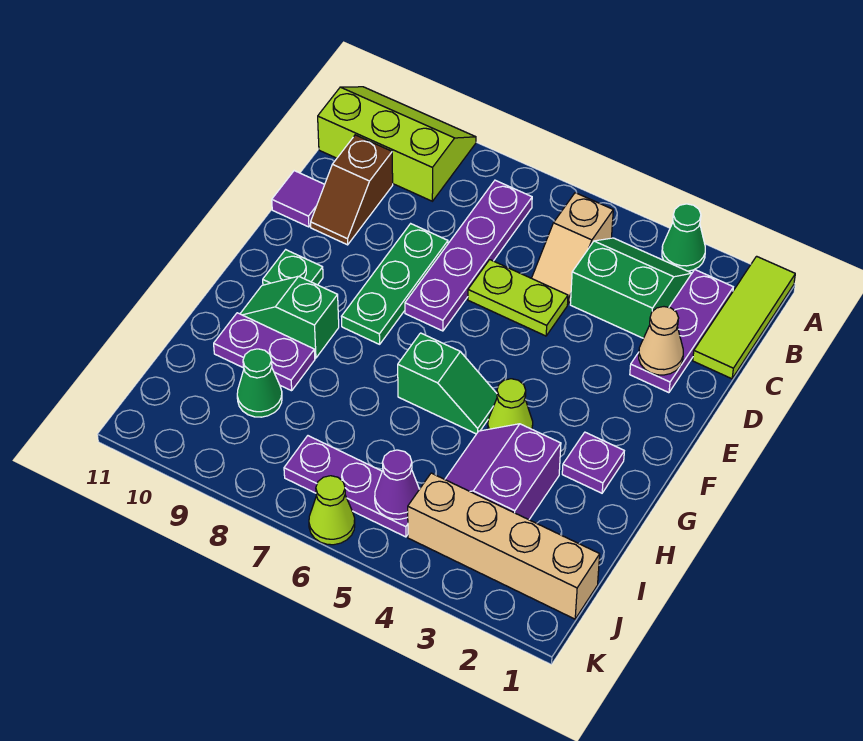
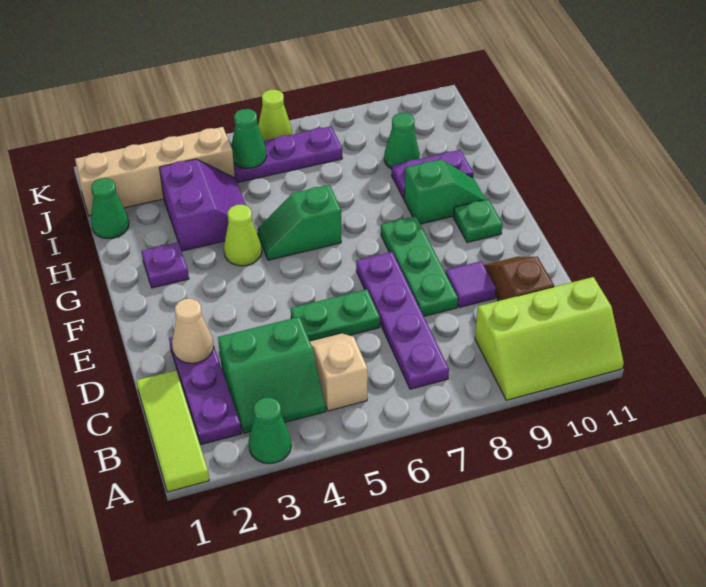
lime plate D5:D6 level 1 -> green plate D5:D6 level 1
purple tile D11 level 1 -> purple tile D9 level 1
none -> green cone I1 level 1
purple cone J5 level 2 -> green cone J5 level 2

